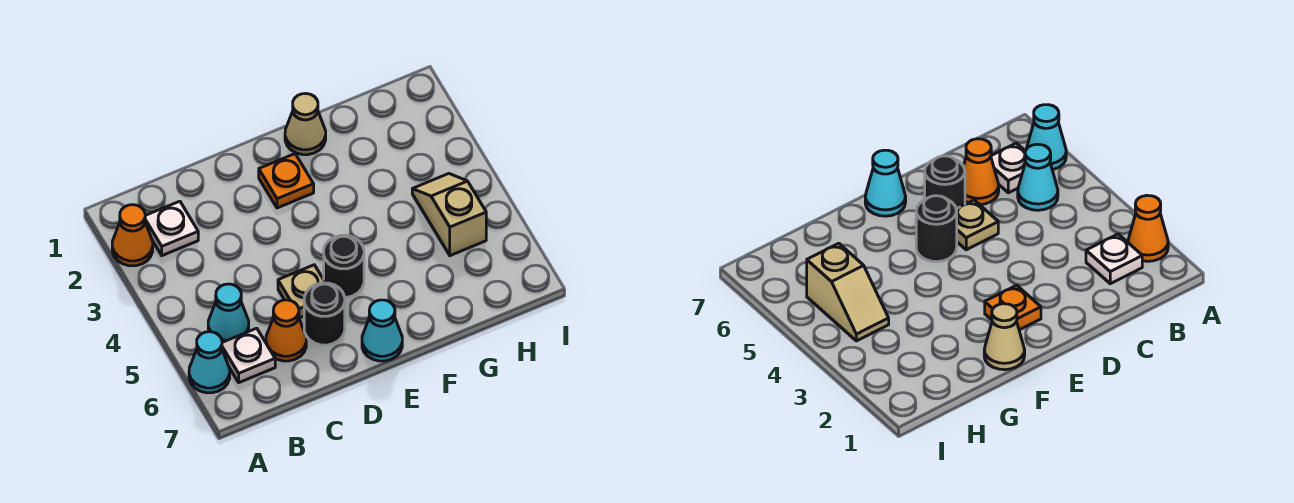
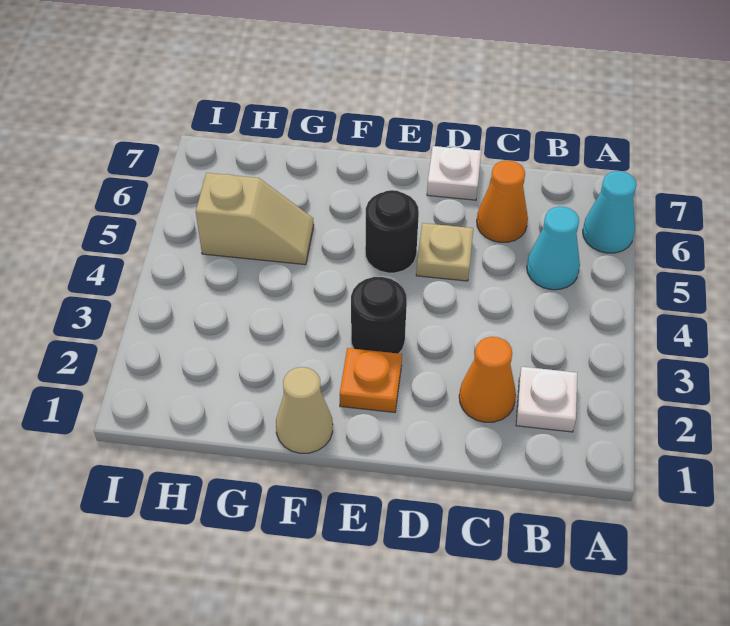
orange cone A2 level 1 -> orange cone C2 level 1
white plate B6 level 1 -> white plate D7 level 1
black round brick D6 level 1 -> black round brick E3 level 1
cyan cone E7 level 1 -> none
tan slope H4:H5 level 1 top 5 -> tan slope G5:H5 level 1 top H

